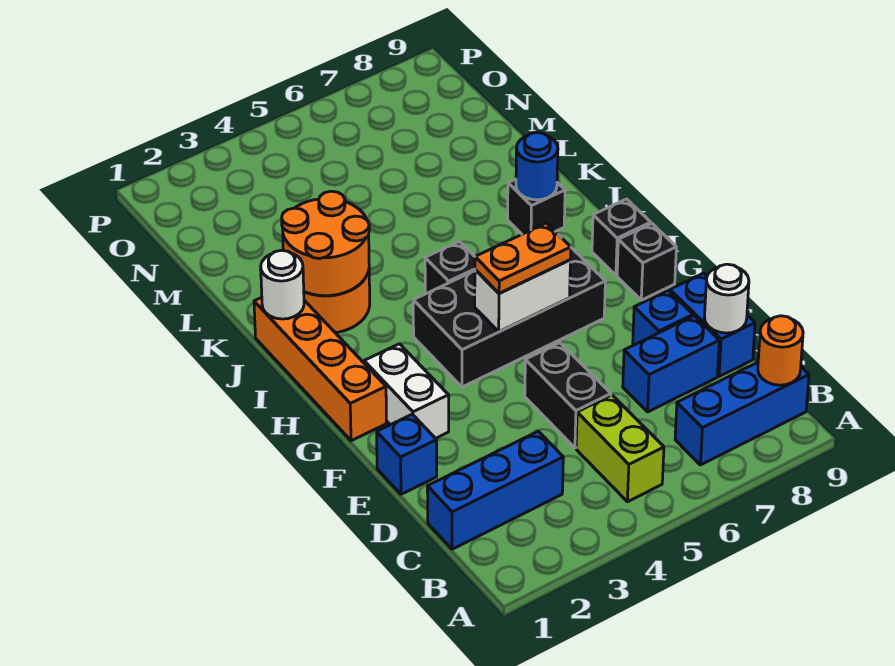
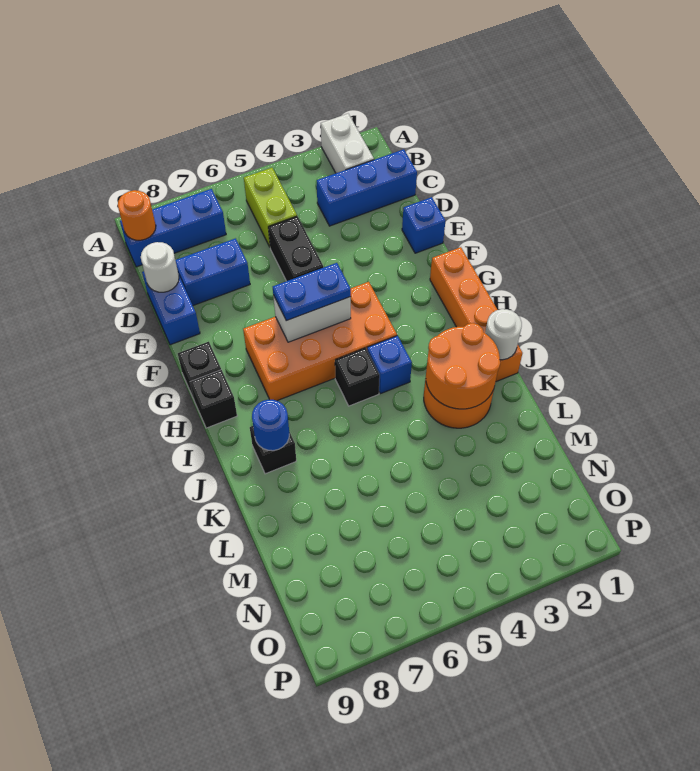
blue brick E8 level 1 -> blue brick I4 level 1
white brick F2:G2 level 1 -> white brick A2:B2 level 1
black brick G4:H7 level 1 -> orange brick G4:H7 level 1
orange plate G5:G6 level 3 -> blue plate G5:G6 level 3

